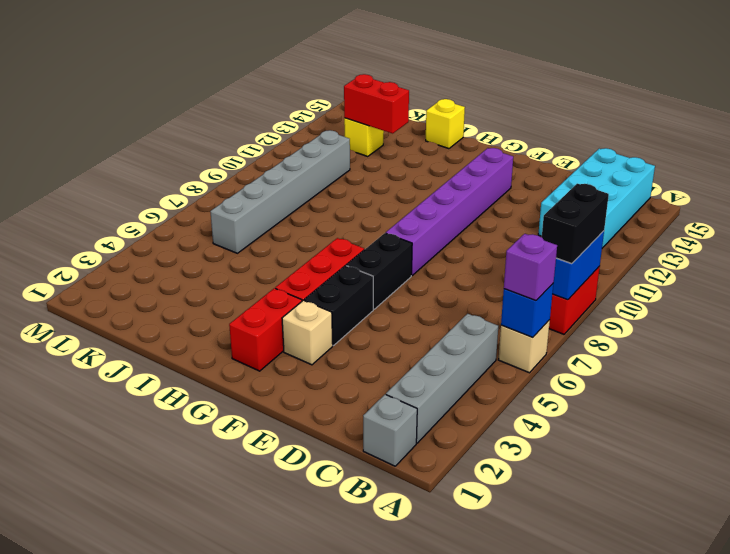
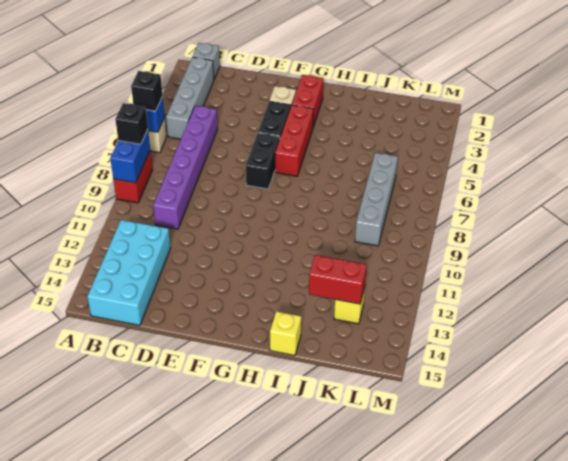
purple brick A6 level 3 -> black brick A6 level 3
black brick A8:A9 level 3 -> black brick A8 level 3
purple brick F8:F13 level 1 -> purple brick C5:C10 level 1
grey brick K6:K11 level 1 -> grey brick K6:K9 level 1

